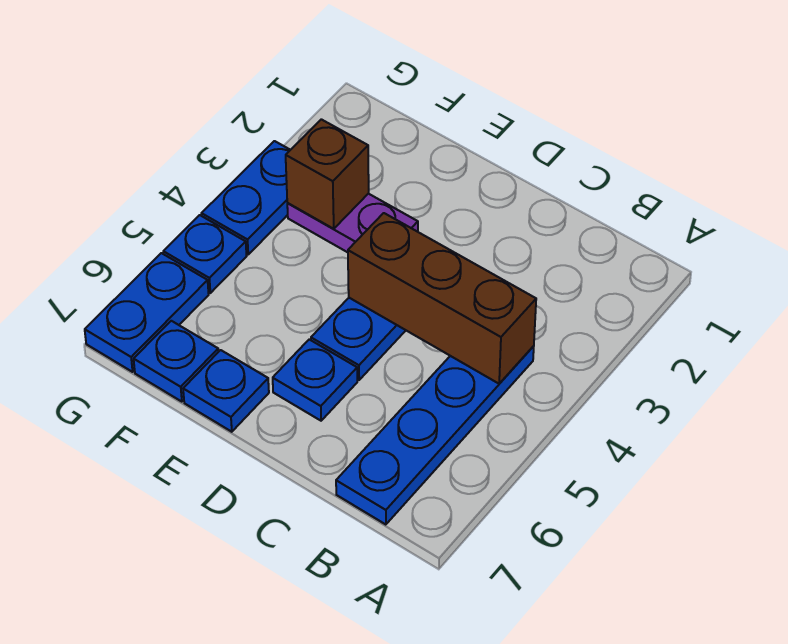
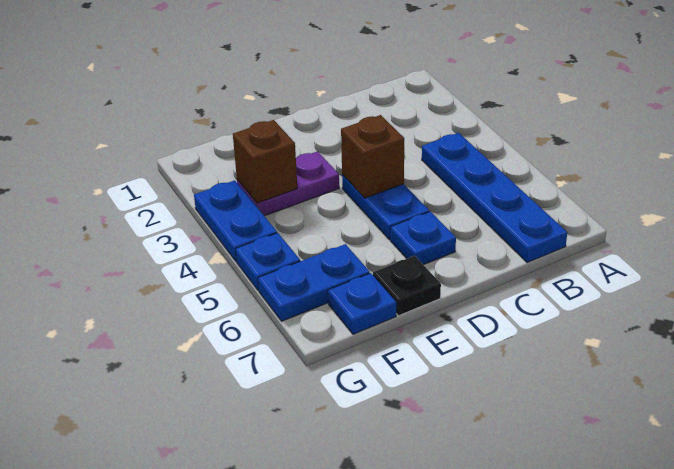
brown brick B4:D4 level 2 -> brown brick D4 level 2
blue plate E7 level 1 -> black plate E7 level 1
blue plate G6:G7 level 1 -> blue plate F6:G6 level 1

